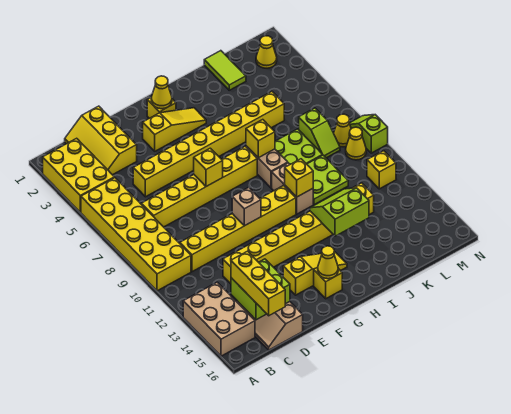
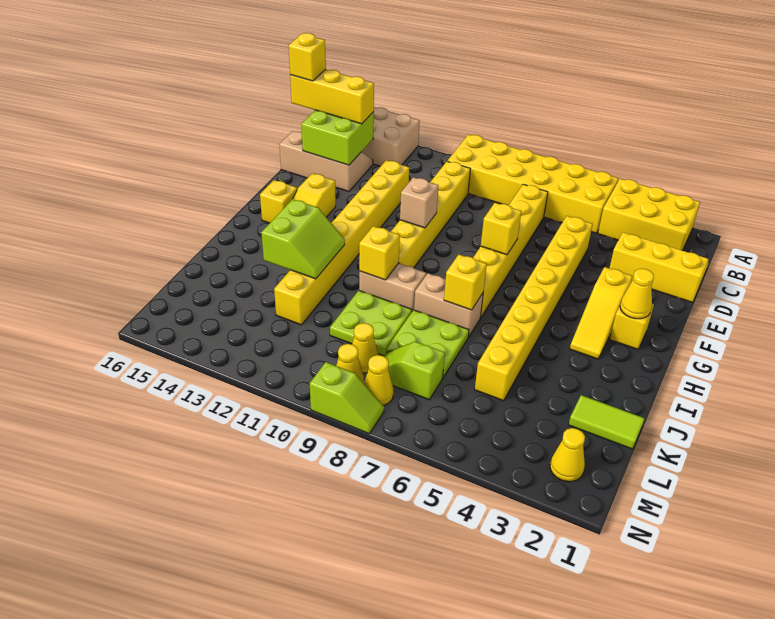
yellow cone G15 level 2 -> yellow cone L9 level 1
yellow brick M11 level 1 -> yellow brick C16 level 4

